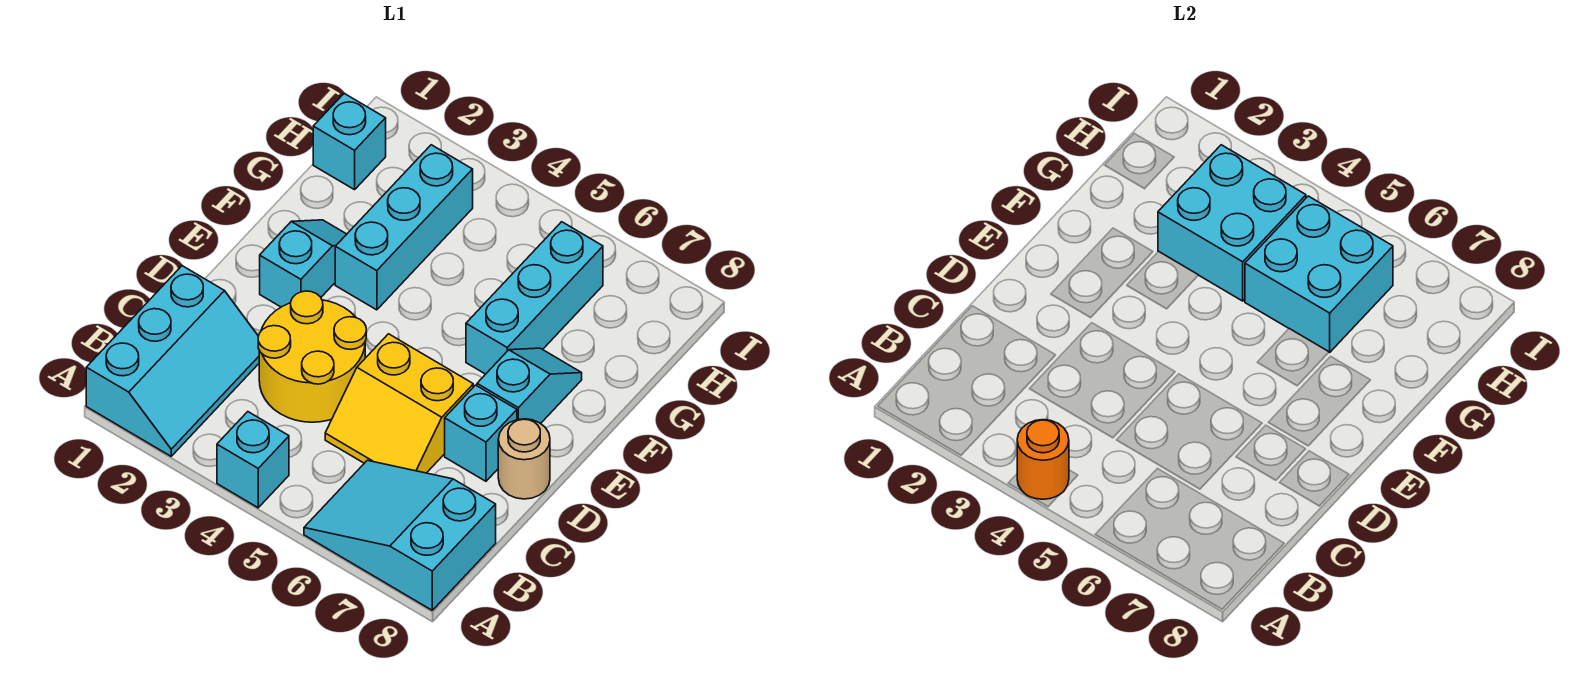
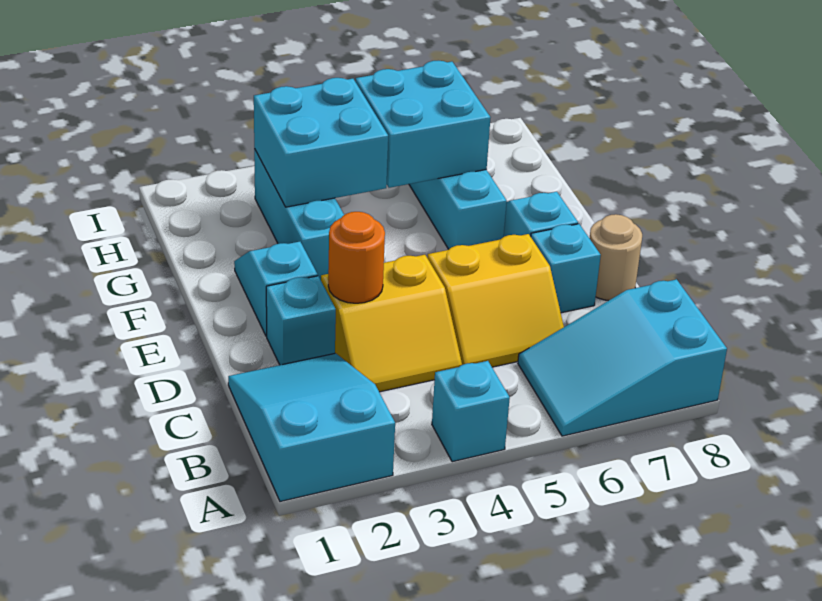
cyan slope A1:C2 level 1 top 1 -> cyan slope A1:C2 level 1 top A
orange round brick A4 level 2 -> orange round brick D3 level 2
yellow round brick C3:D4 level 1 -> yellow slope C3:D4 level 1 top D
cyan brick H1 level 1 -> cyan brick D2 level 1

